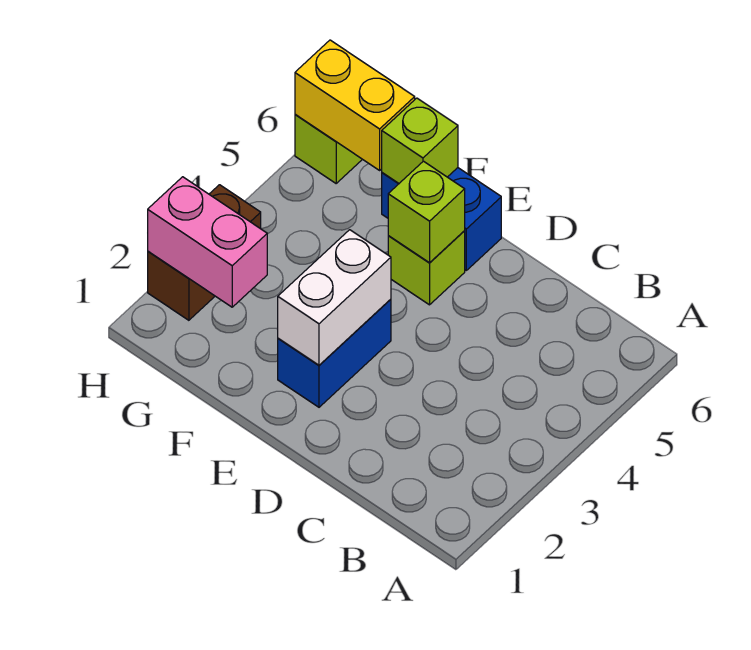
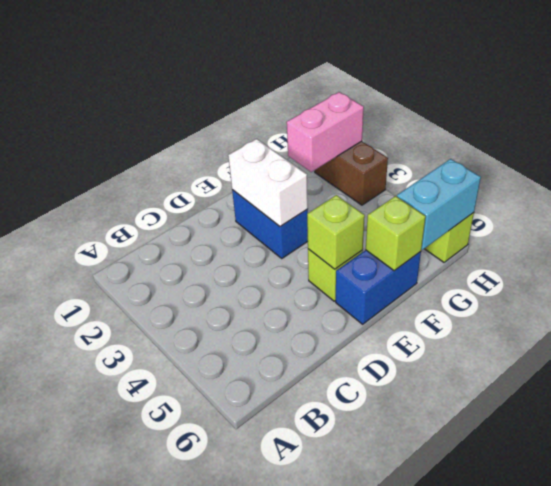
yellow brick G6:H6 level 2 -> cyan brick G6:H6 level 2

